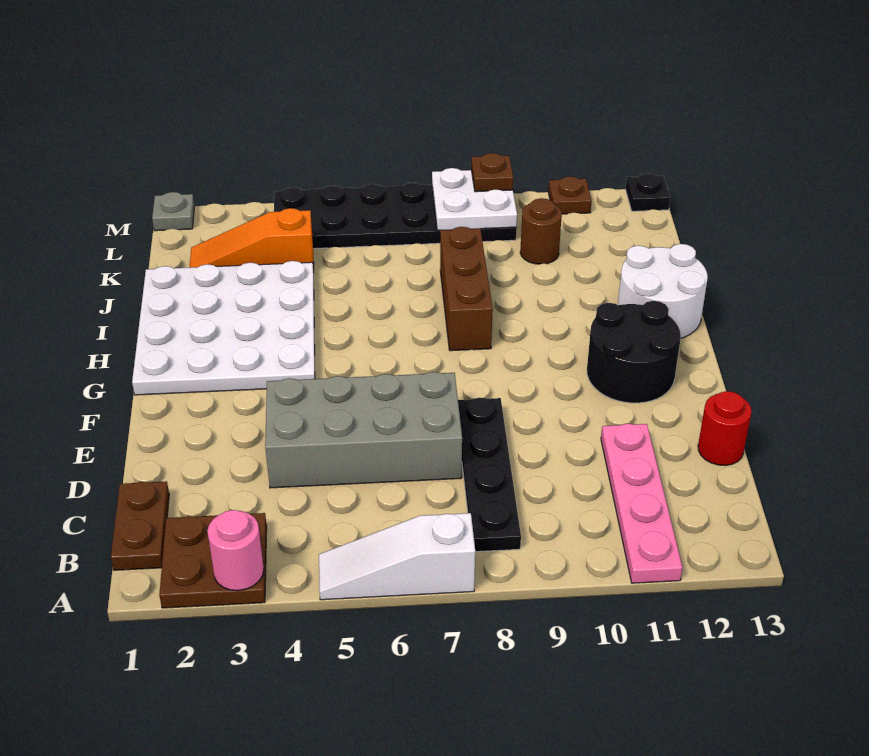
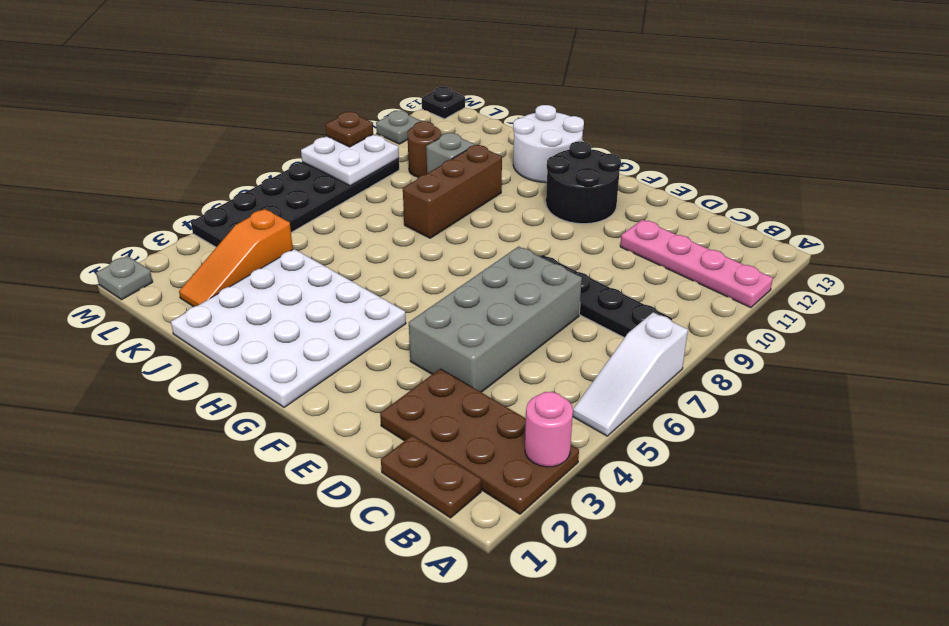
brown plate A2:B3 level 1 -> brown plate A2:D3 level 1
red round brick D13 level 1 -> none
brown brick H8:J8 level 1 -> brown brick I8:I10 level 1
none -> grey brick J10 level 1
brown plate M11 level 1 -> grey plate M11 level 1

